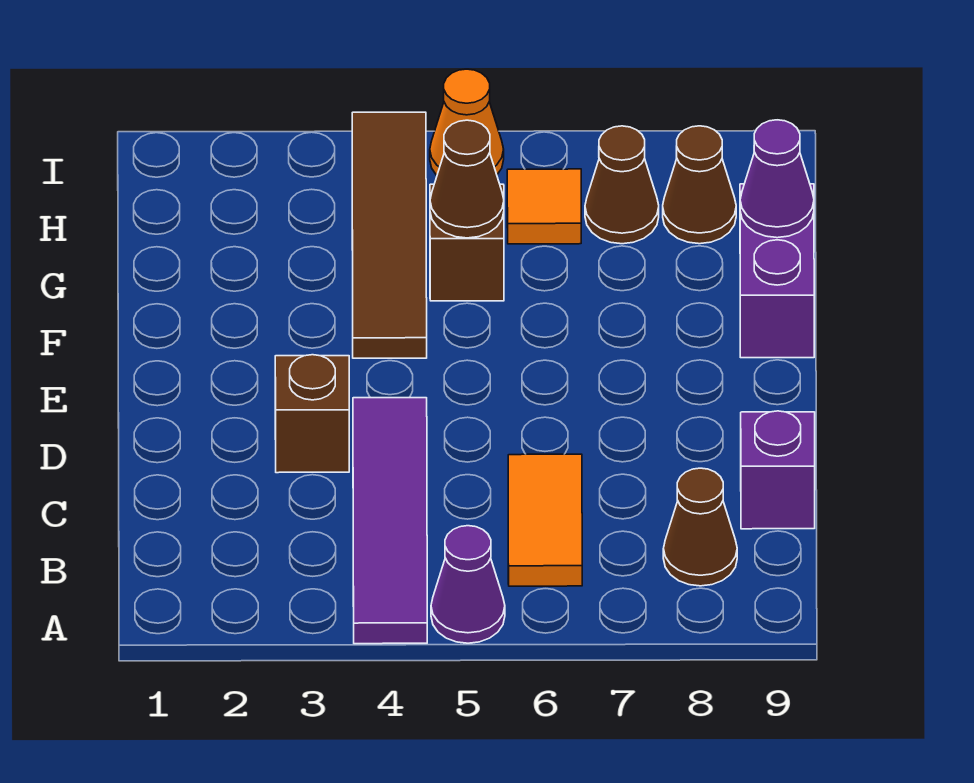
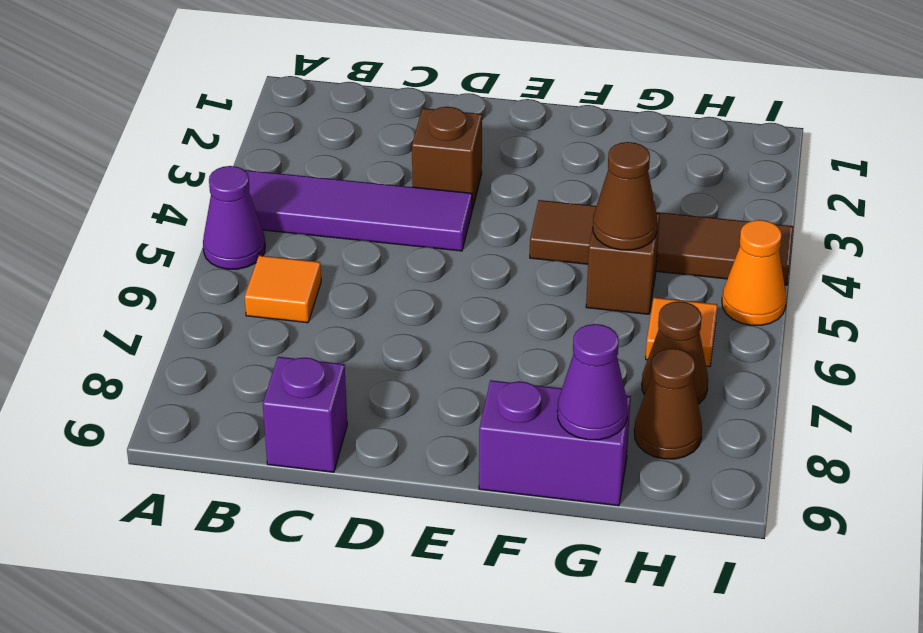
orange tile B6:C6 level 1 -> orange tile B6 level 1
brown cone B8 level 1 -> none

